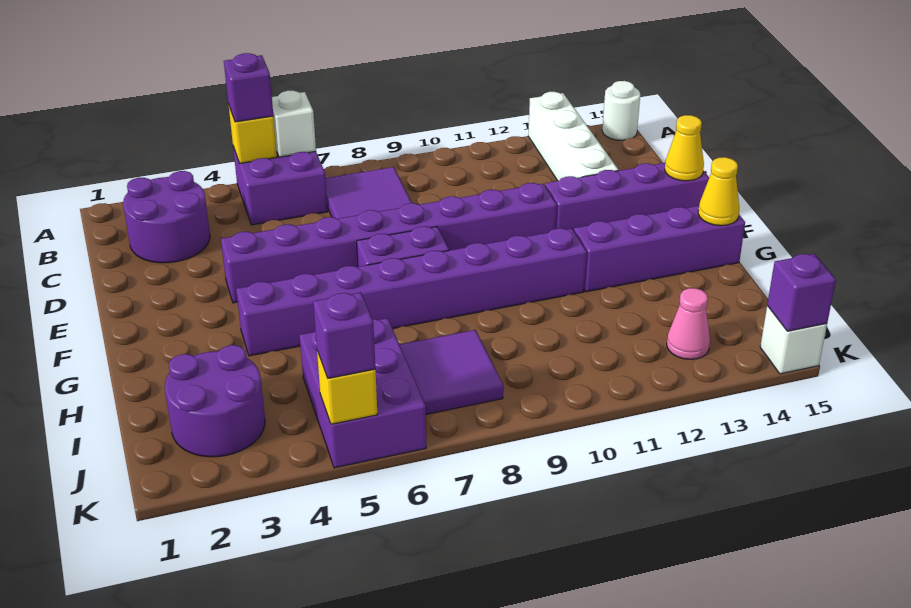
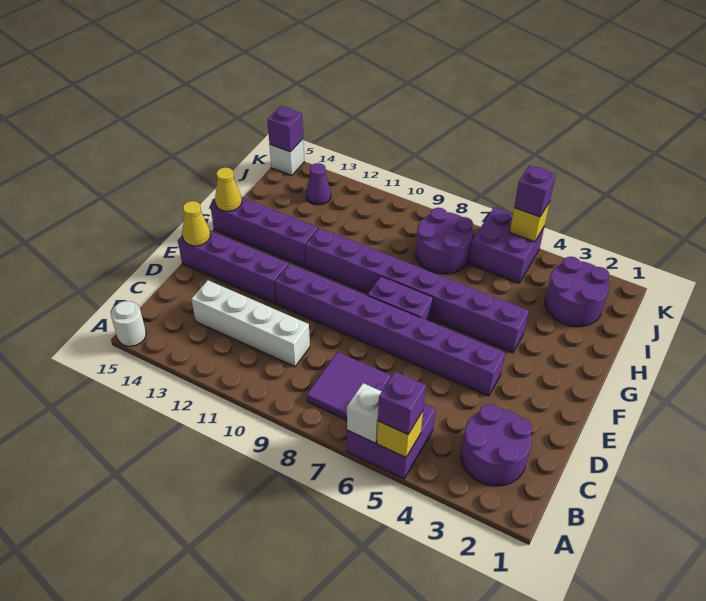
white brick A13:D13 level 1 -> white brick C10:C13 level 1
purple brick I5:K6 level 1 -> purple brick J5:K6 level 1
purple tile I7:J8 level 1 -> purple round brick I7:J8 level 1
pink cone J13 level 1 -> purple cone J13 level 1

